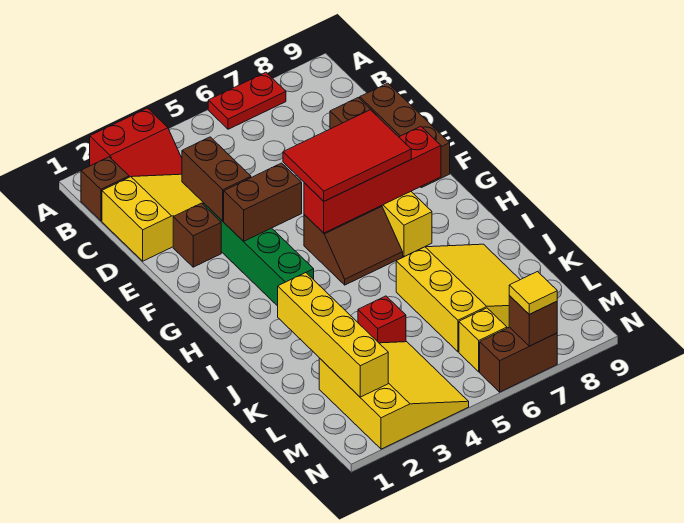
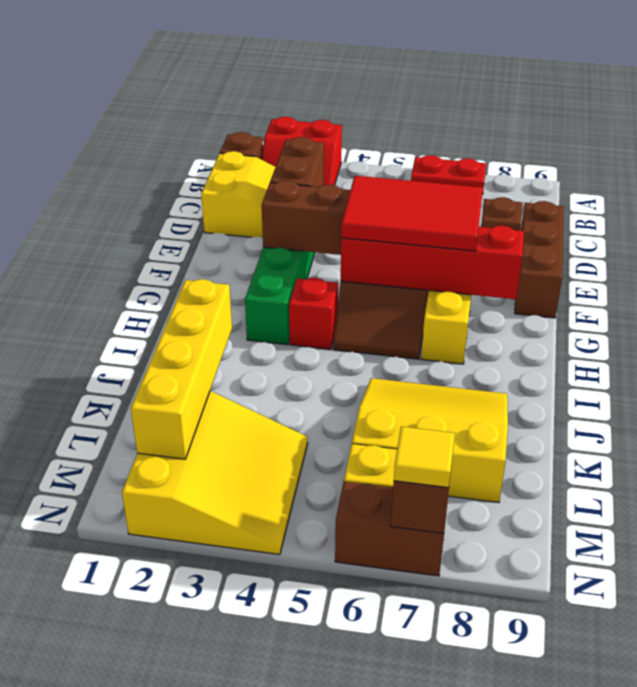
brown brick E2 level 1 -> none
yellow slope J6:L8 level 1 top 6 -> yellow slope J6:L8 level 1 top L
red brick K4 level 1 -> red brick H4 level 1

